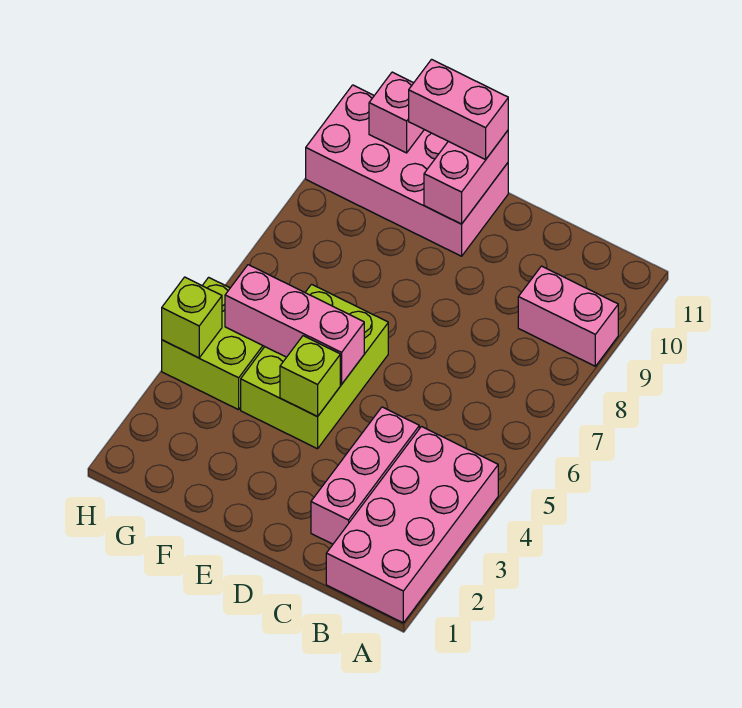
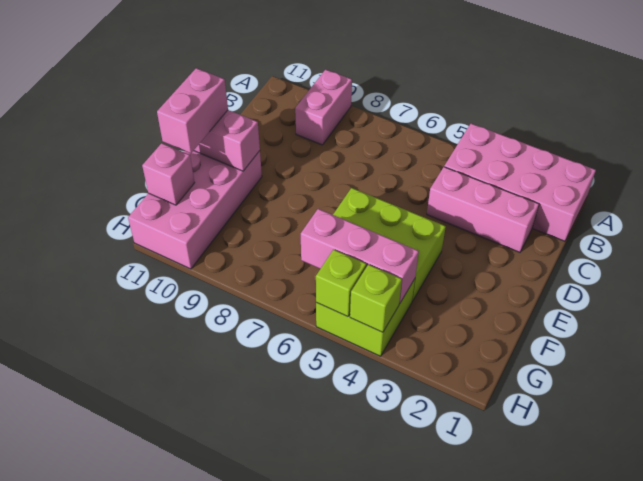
lime brick E4 level 2 -> lime brick H5 level 2
pink brick E5:G5 level 2 -> pink brick G4:G6 level 2

